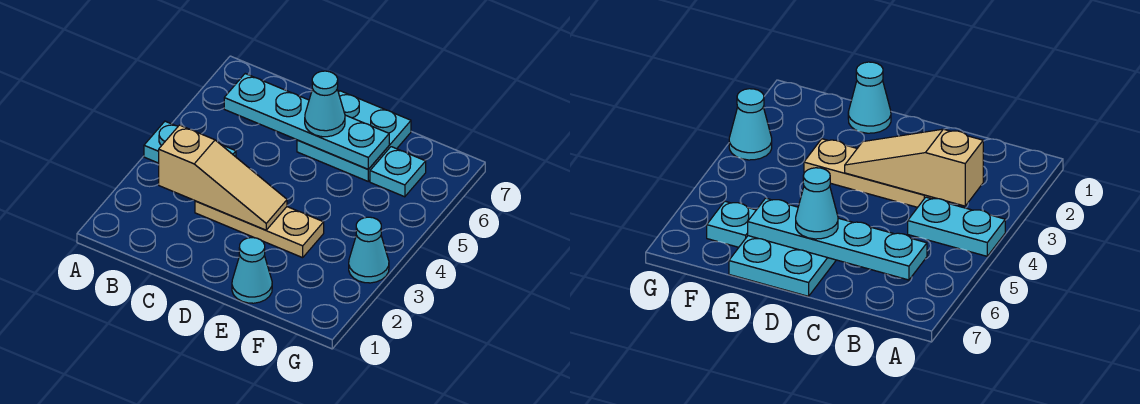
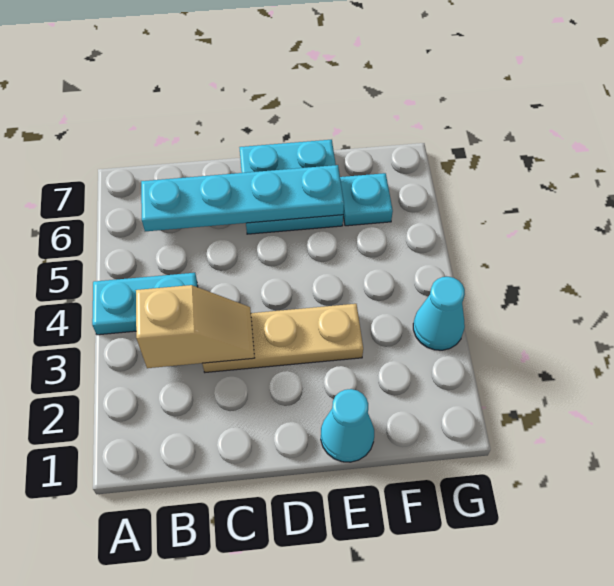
tan slope B3:D3 level 2 top B -> tan slope B3:C3 level 2 top B
cyan cone D6 level 3 -> none

